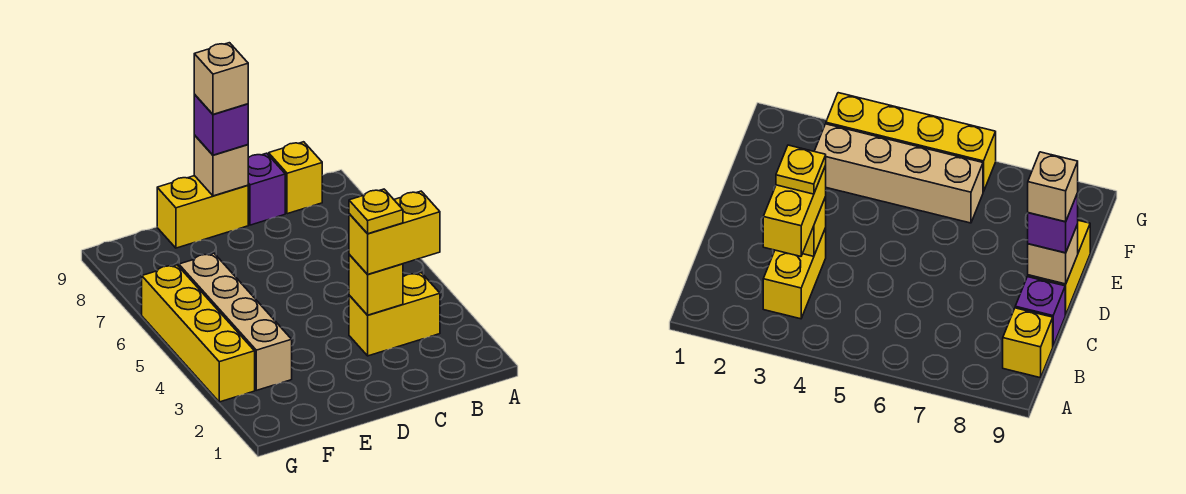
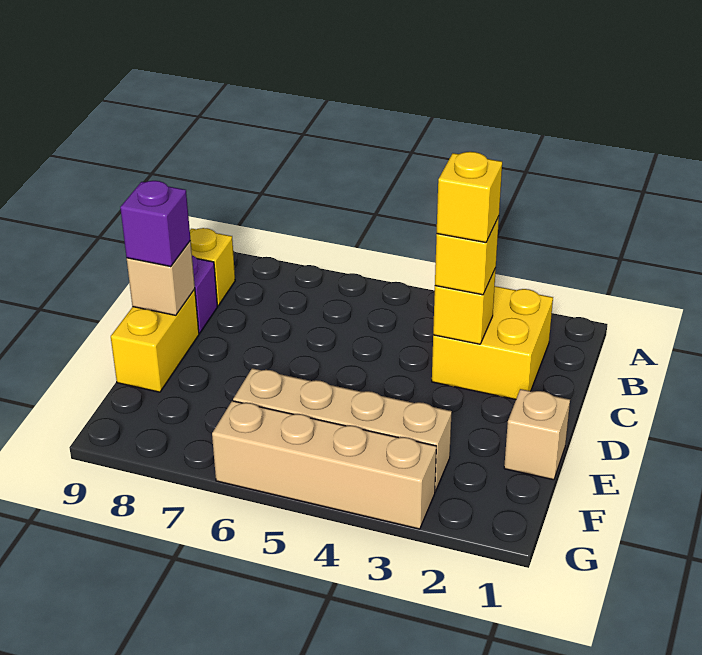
yellow brick B3:C3 level 1 -> yellow brick B2:C3 level 1
yellow brick B3:C3 level 3 -> yellow brick C3 level 3
yellow plate C3 level 4 -> yellow brick C3 level 4
tan brick D9 level 4 -> tan brick E1 level 1
yellow brick G3:G6 level 1 -> tan brick G3:G6 level 1

